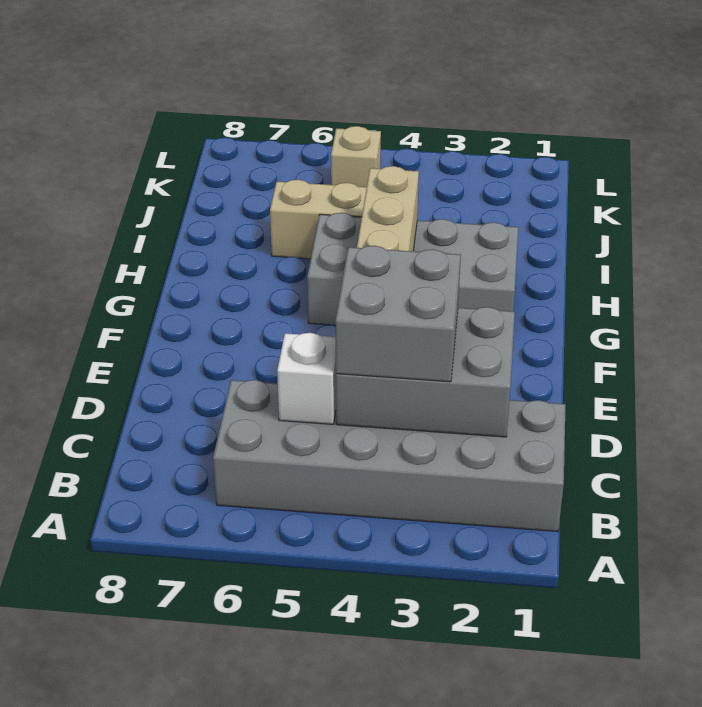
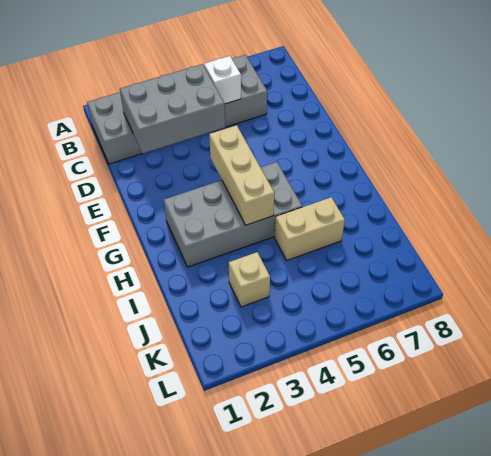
grey brick C3:D4 level 3 -> none
tan brick K5 level 1 -> tan brick J3 level 1

